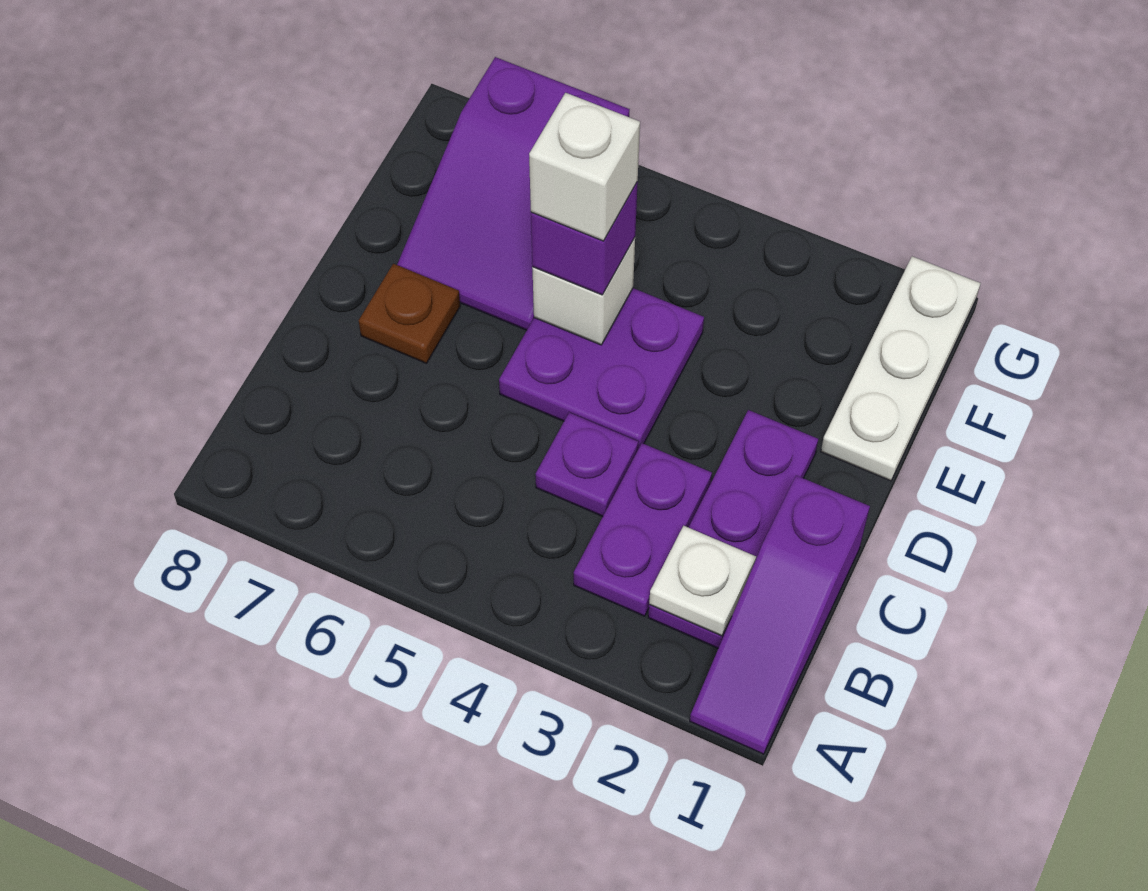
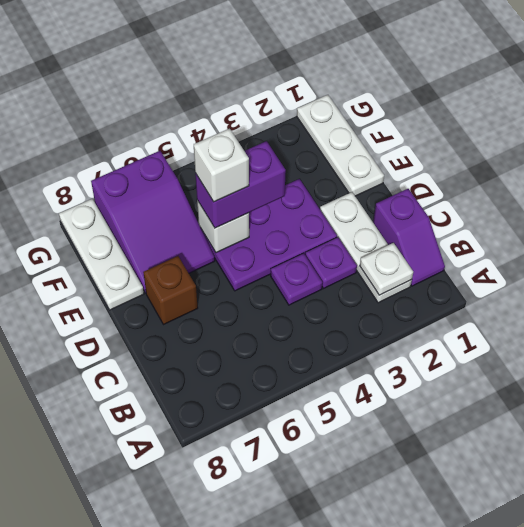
purple slope A1:C1 level 1 top C -> purple slope B1:C1 level 1 top C
purple plate B2:D2 level 1 -> white plate B2:D2 level 1
purple plate B3:C3 level 1 -> purple plate C3 level 1
purple plate D4:E5 level 1 -> purple plate D3:E5 level 1
brown plate D7 level 1 -> brown brick D7 level 1
purple brick E5 level 3 -> purple brick E4:E5 level 3
none -> white plate E8:G8 level 1

